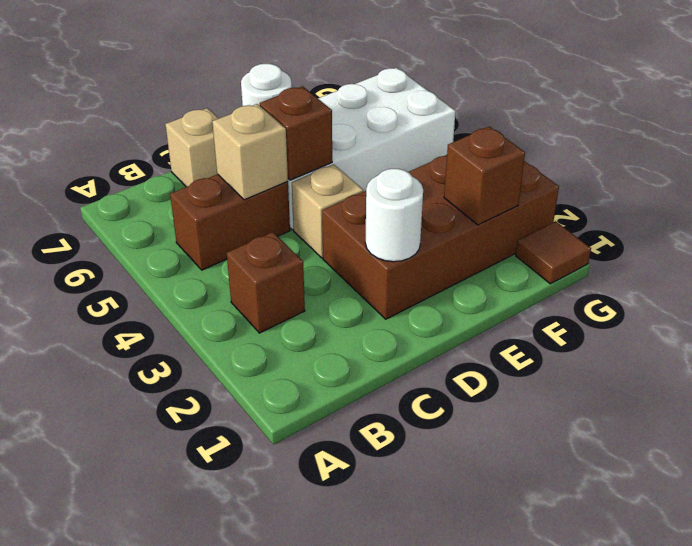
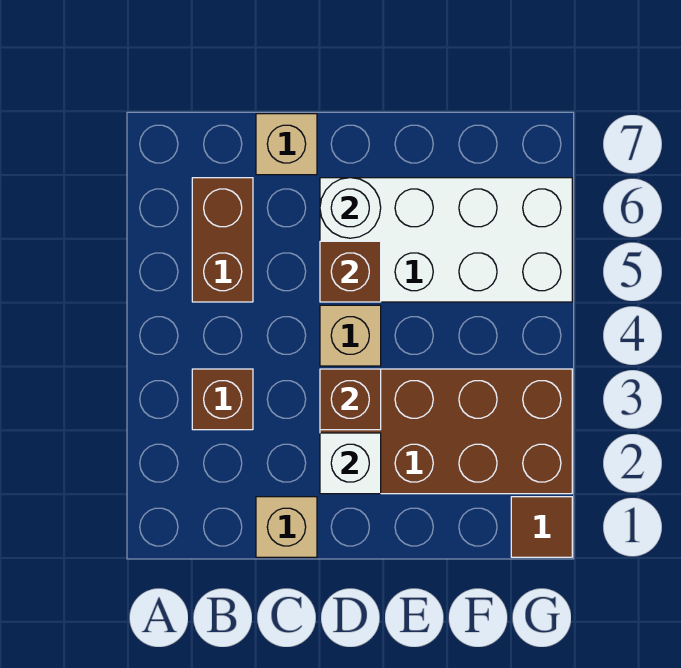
brown brick B5:C5 level 1 -> brown brick B5:B6 level 1
tan brick C5 level 2 -> tan brick C1 level 1
white round brick D2 level 2 -> white brick D2 level 2
brown brick F2 level 2 -> brown brick D3 level 2

